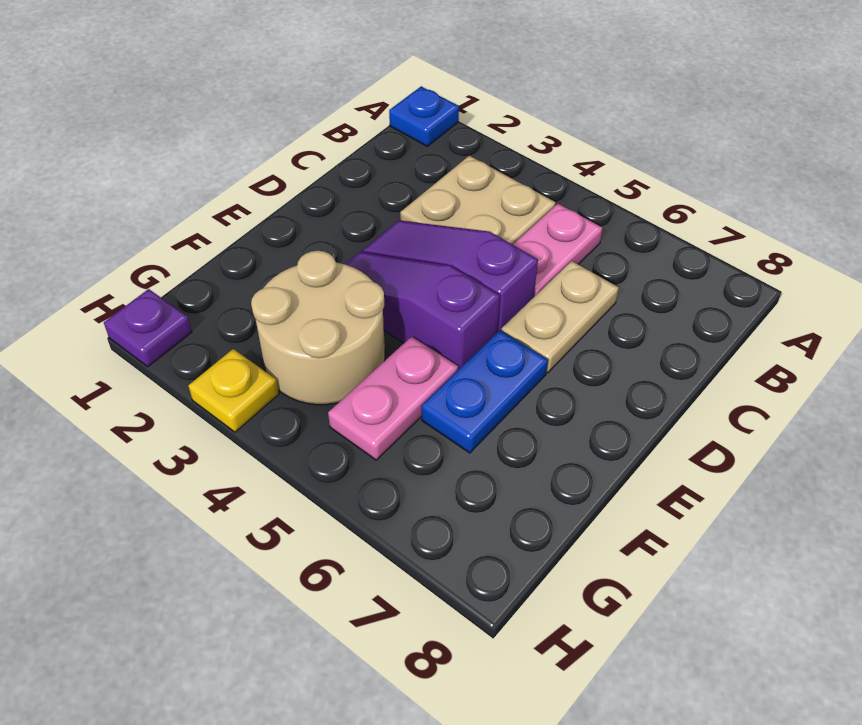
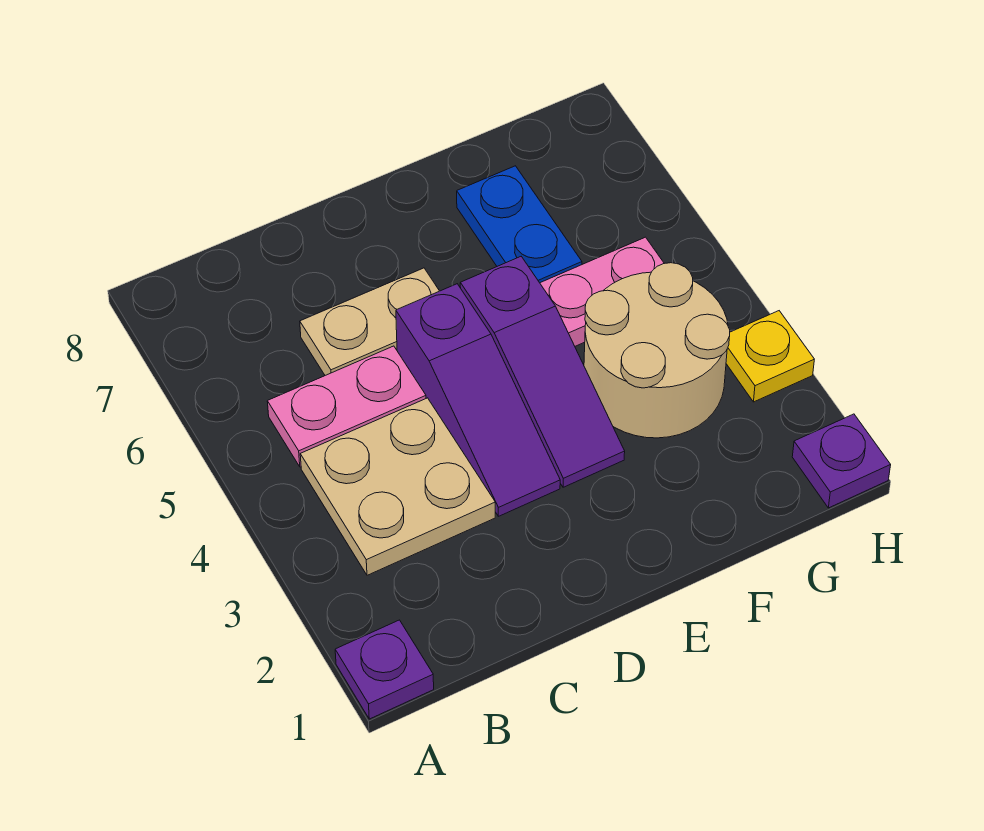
blue plate A1 level 1 -> purple plate A1 level 1
blue plate E6:F6 level 1 -> blue plate F6:F7 level 1

